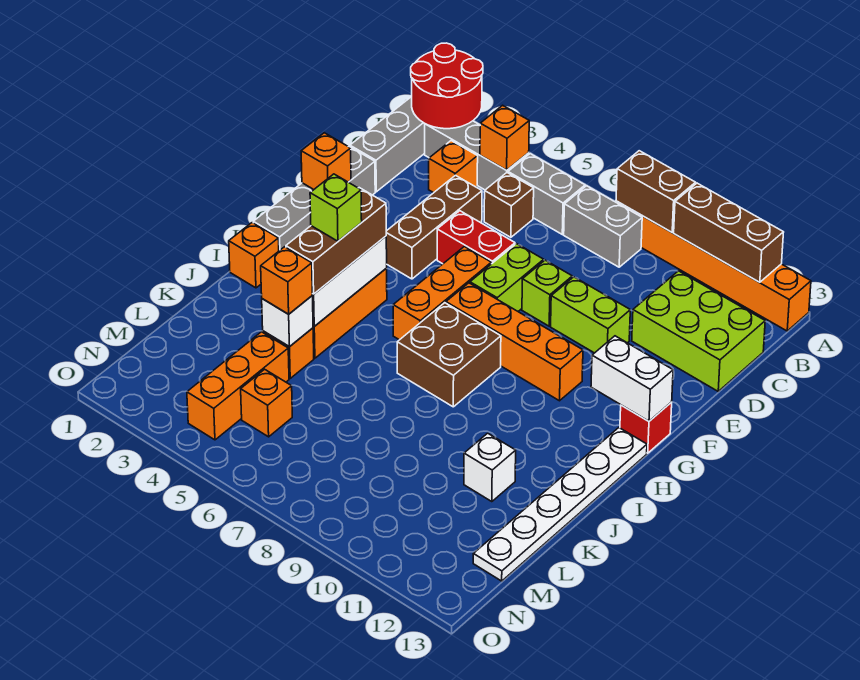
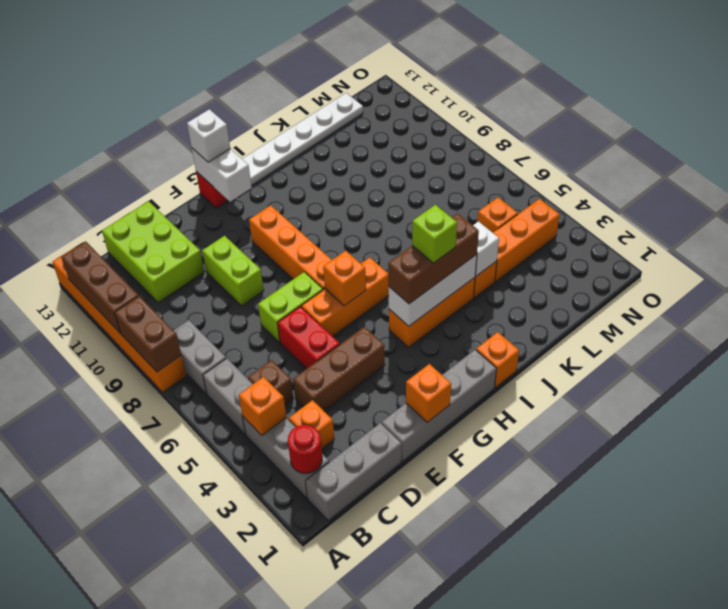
red round brick A1:B2 level 2 -> red round brick B2 level 2
lime brick E8 level 1 -> none
brown brick H7:I8 level 1 -> none
orange brick K4 level 3 -> orange brick G6 level 2
white brick K11 level 1 -> white brick G13 level 3

